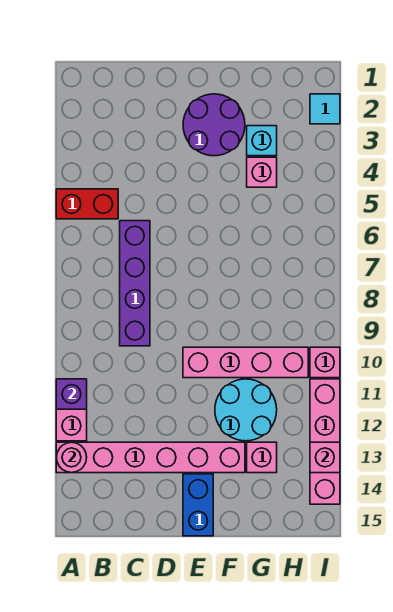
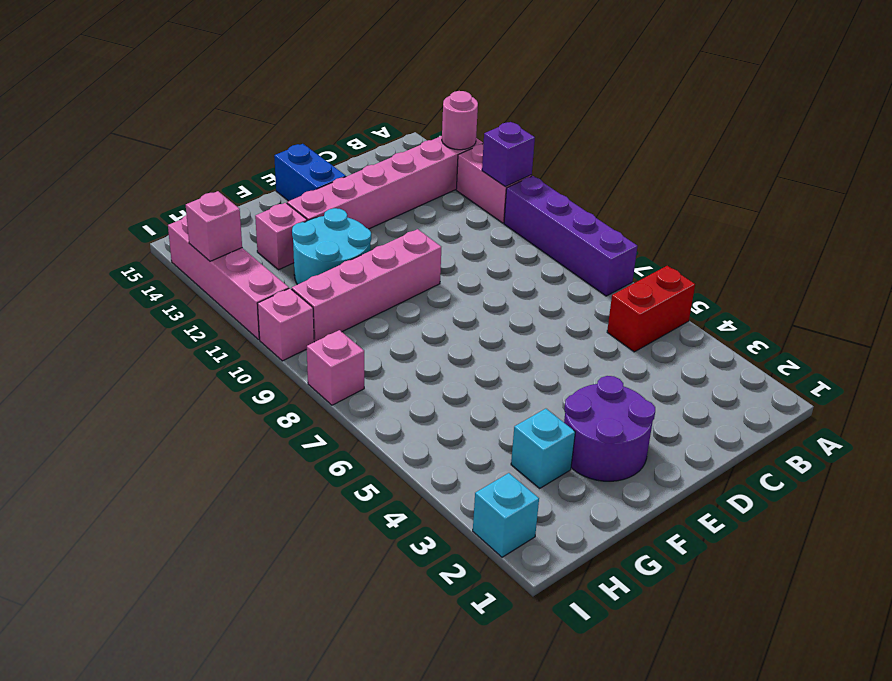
purple brick C6:C9 level 1 -> purple brick A7:A10 level 1
pink brick G4 level 1 -> pink brick I8 level 1
cyan tile I2 level 1 -> cyan brick I2 level 1

